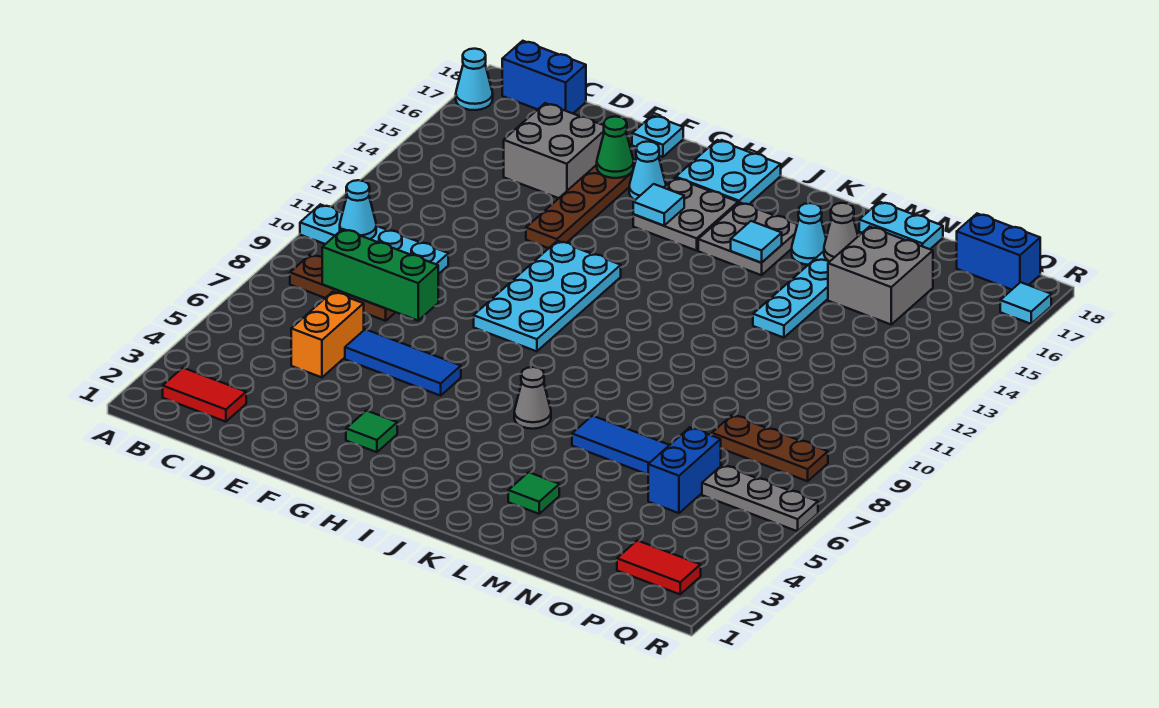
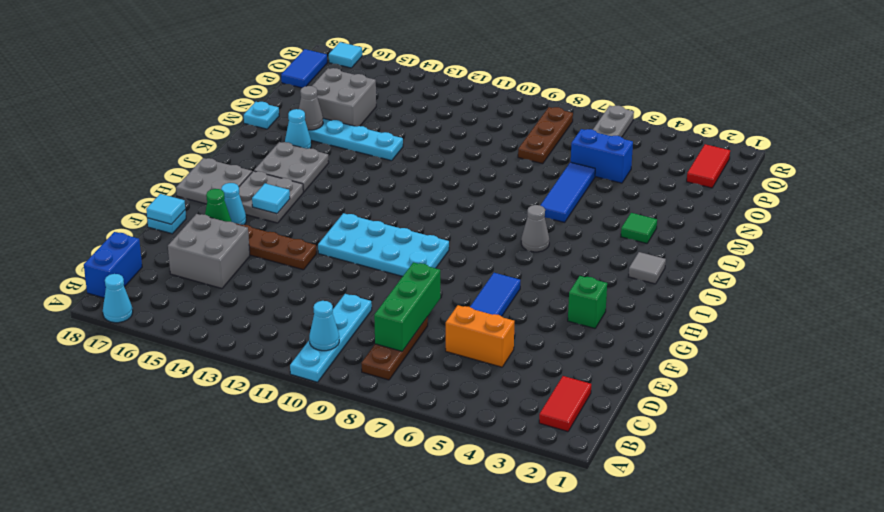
green tile G3 level 1 -> green brick G3 level 1
cyan plate H17:I18 level 1 -> grey plate H17:I18 level 1
none -> grey tile J2 level 1
cyan tile K15 level 2 -> cyan tile F18 level 2
cyan plate M18:N18 level 1 -> cyan plate M18 level 1
blue brick P18:Q18 level 1 -> blue tile P18:Q18 level 1

